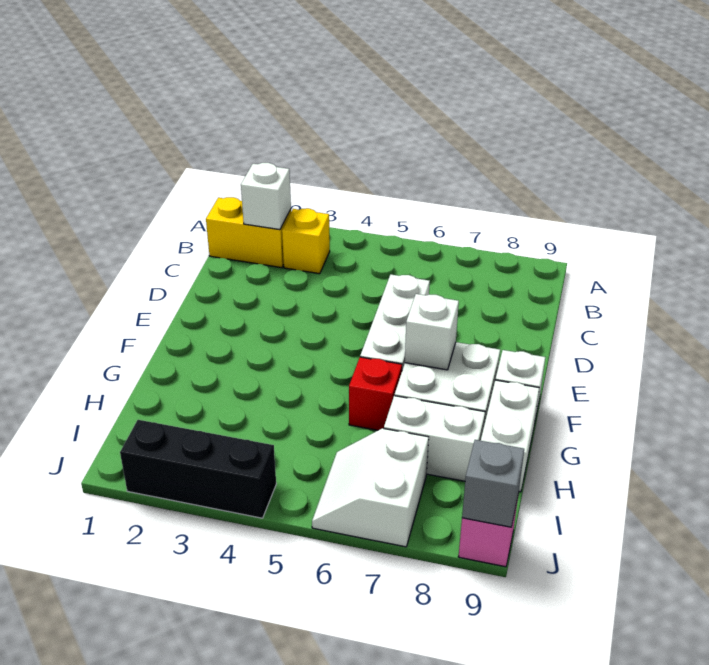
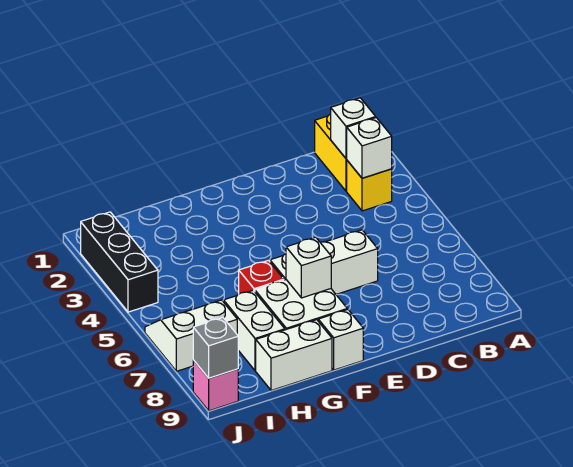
none -> white brick B3 level 2

